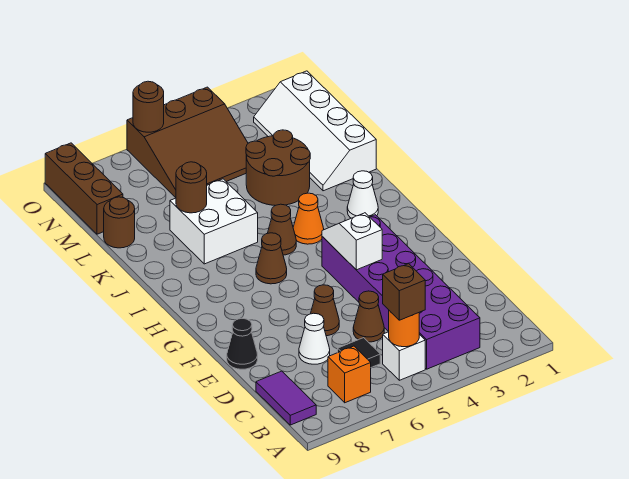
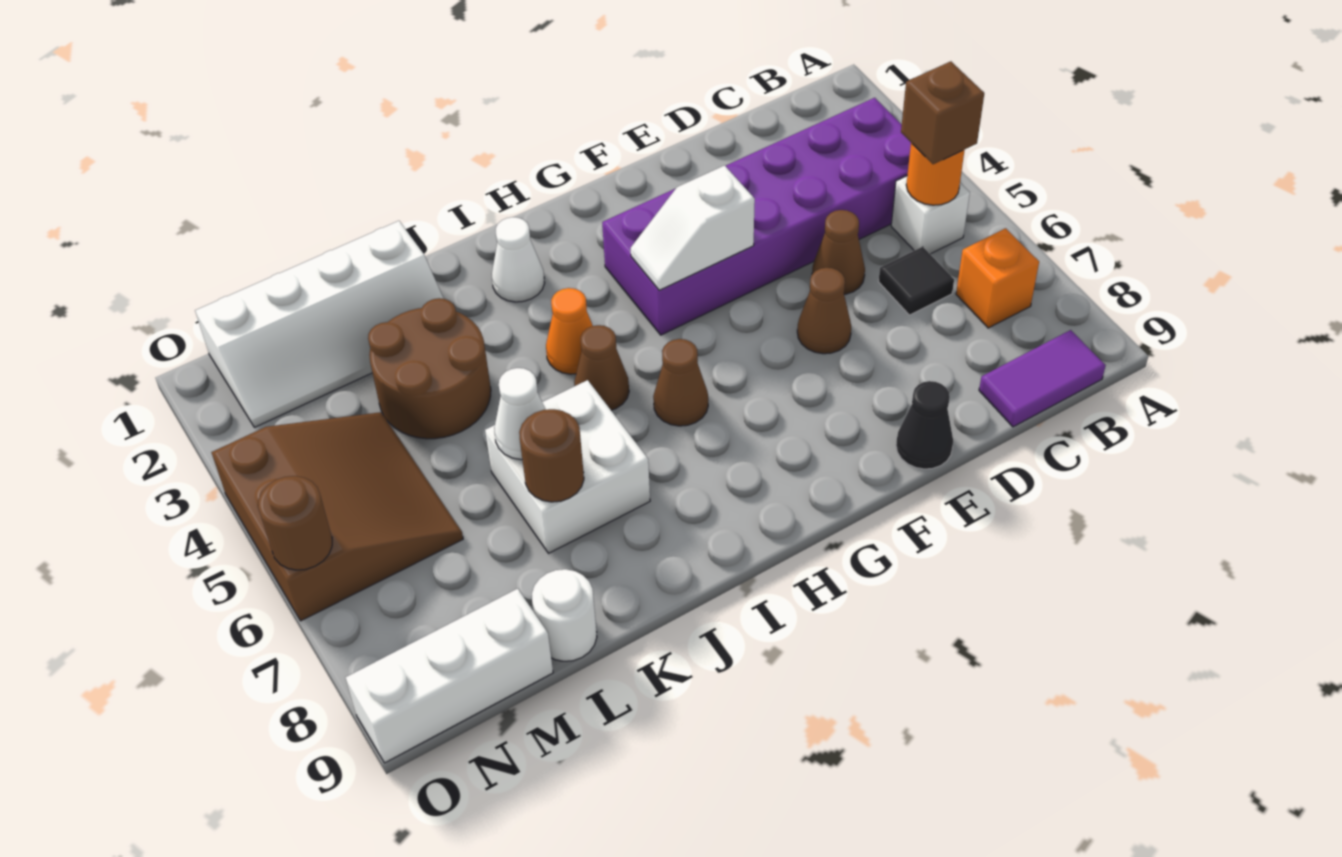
white cone D7 level 1 -> white cone K6 level 2
brown round brick L9 level 1 -> white round brick L9 level 1
brown brick M9:O9 level 1 -> white brick M9:O9 level 1

